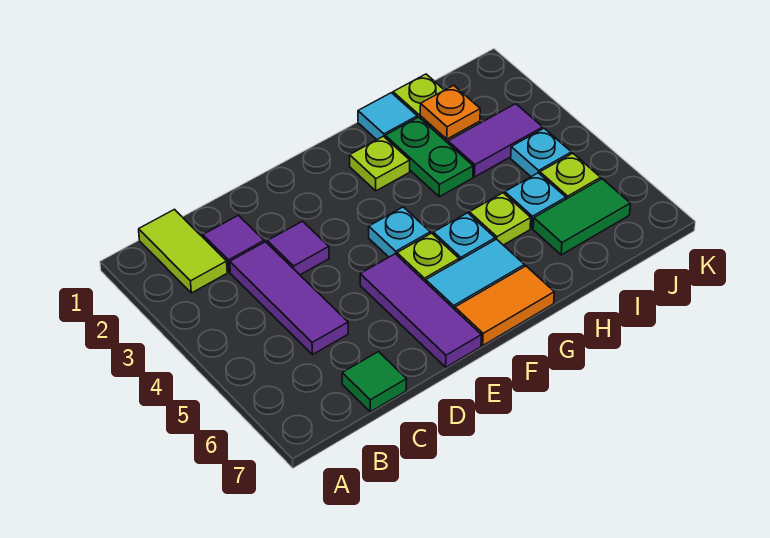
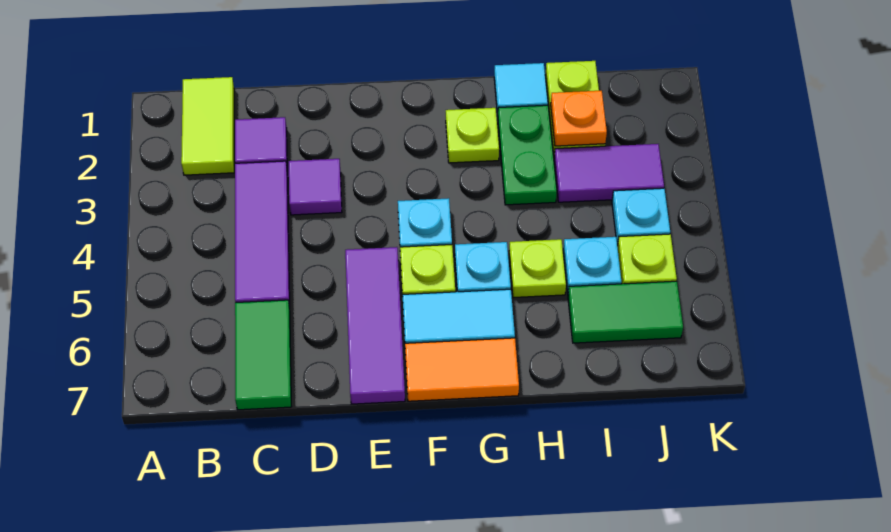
green tile C7 level 1 -> green tile C6:C7 level 1

